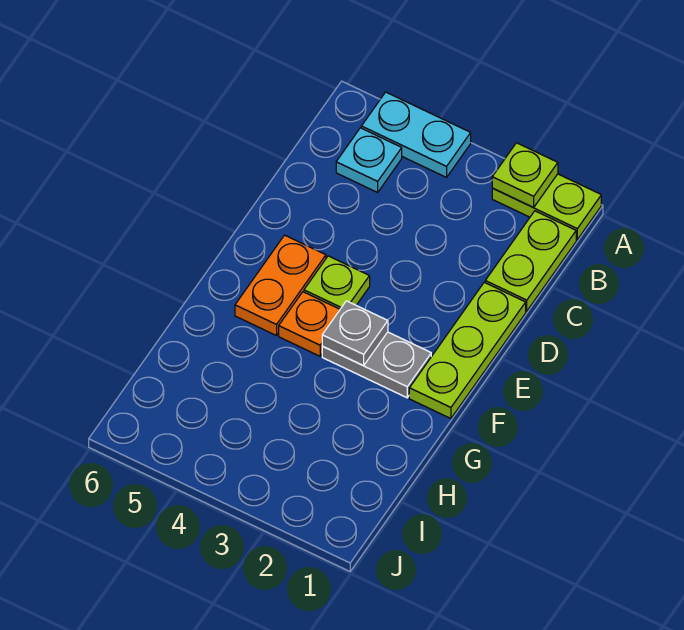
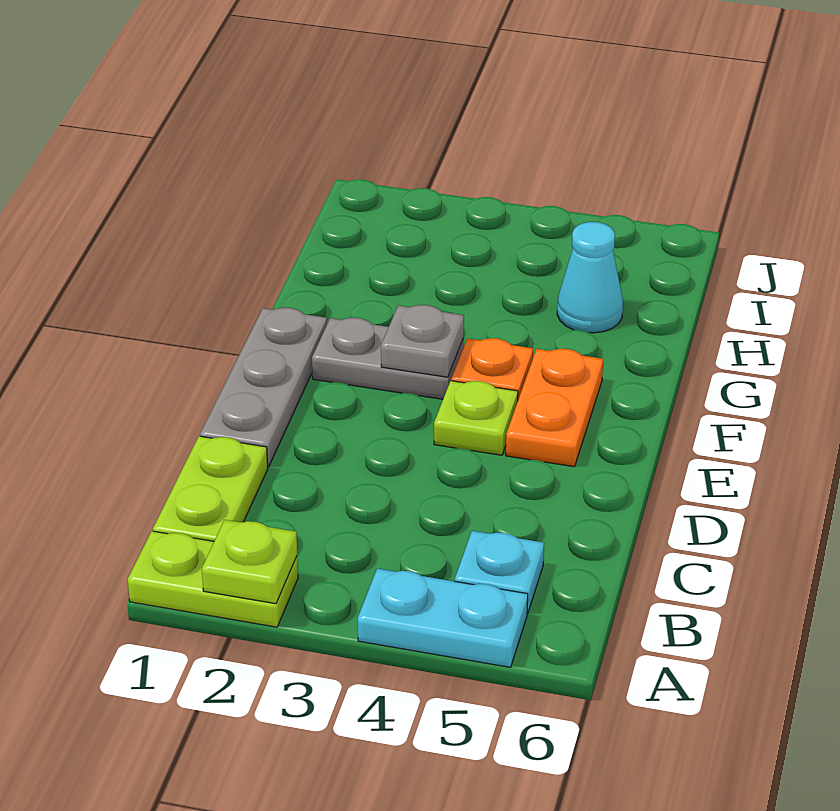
lime plate D1:F1 level 1 -> grey plate D1:F1 level 1
none -> cyan cone H5 level 1

